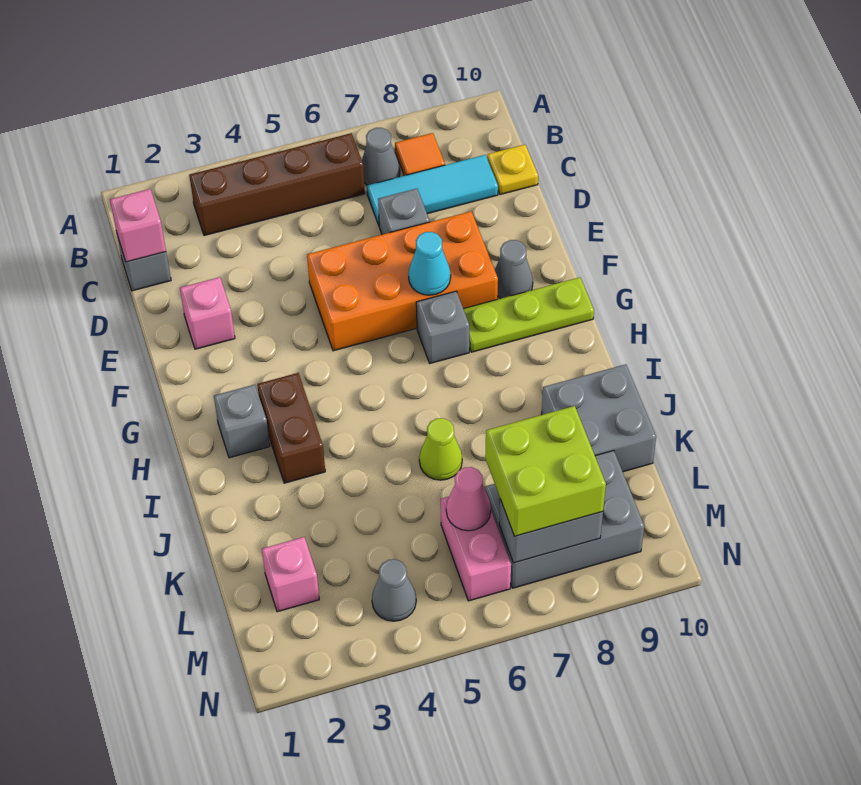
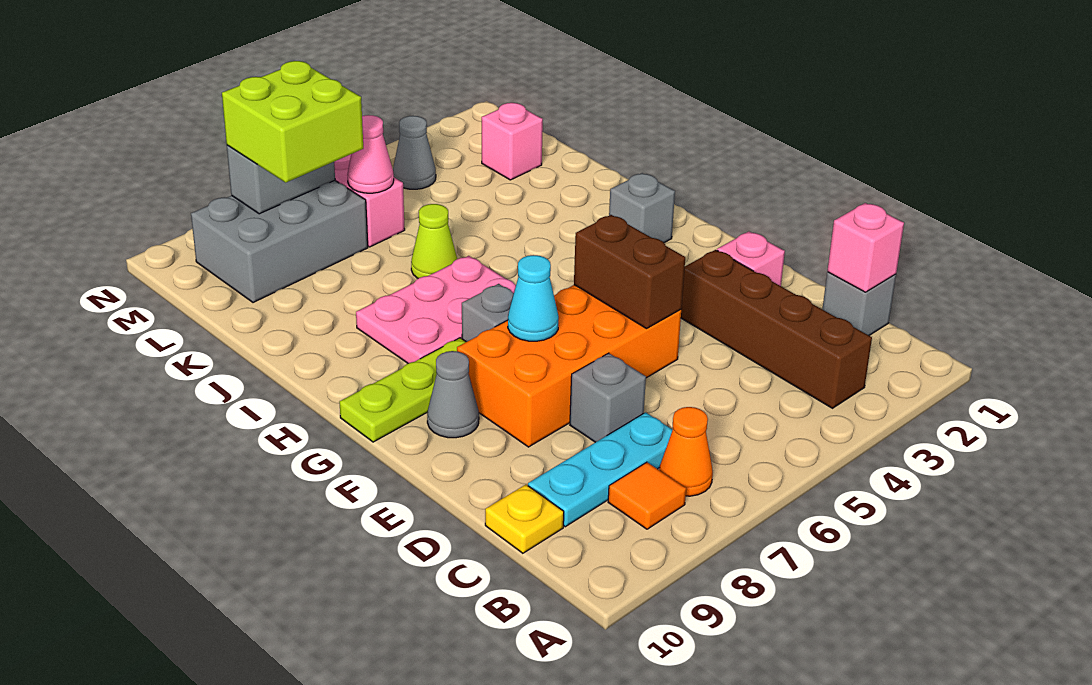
brown brick B3:B6 level 1 -> brown brick B3:E3 level 1
grey cone B7 level 1 -> orange cone B7 level 1
cyan tile C7:C9 level 1 -> cyan plate C7:C9 level 1
brown brick H3:I3 level 1 -> brown brick E5:F5 level 2
none -> pink plate H6:I8 level 1
grey brick J9:K10 level 1 -> none

